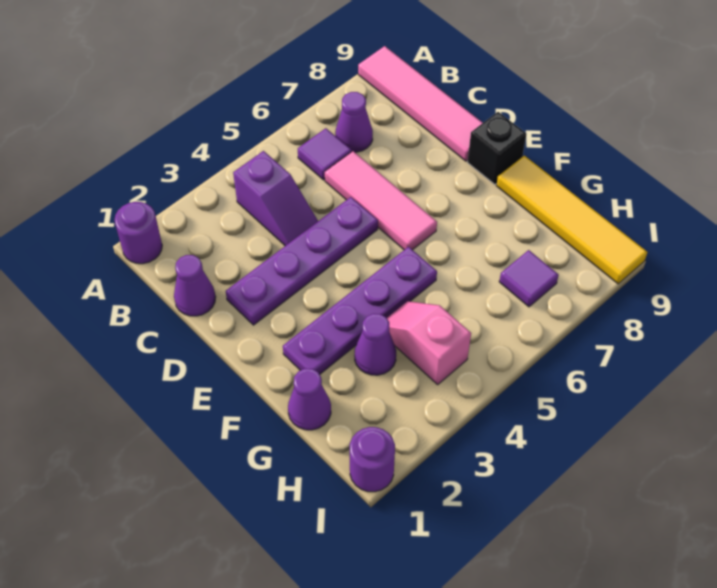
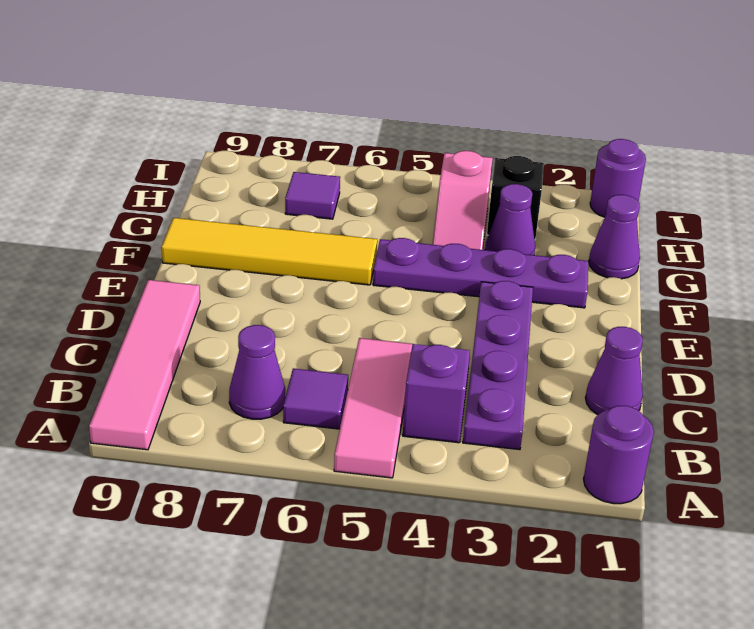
pink tile C6:E6 level 1 -> pink tile A5:C5 level 1
purple plate D2:D5 level 1 -> purple plate B3:E3 level 1
black brick E9 level 1 -> black brick H3 level 1
yellow tile F9:I9 level 1 -> yellow tile F6:F9 level 1

